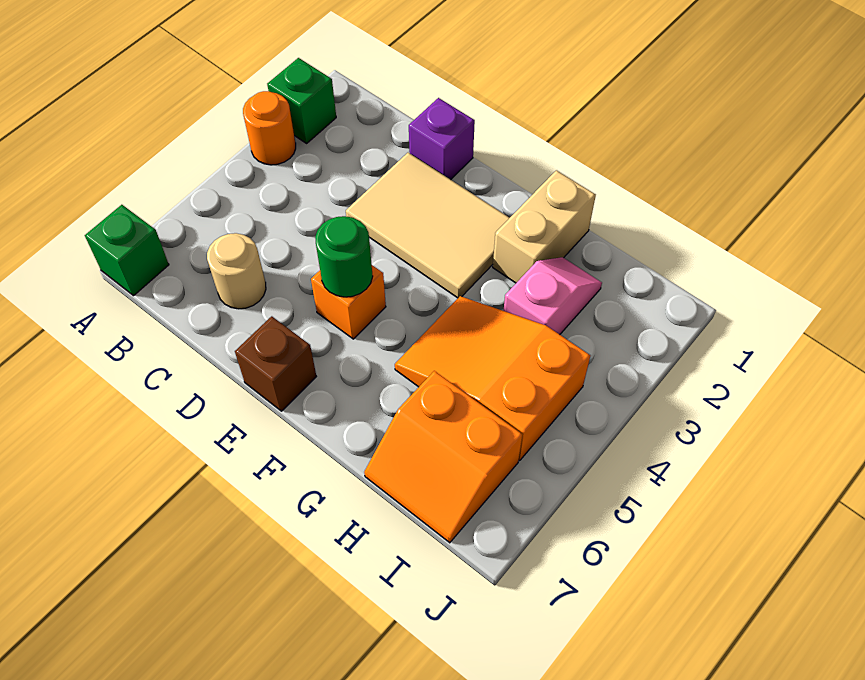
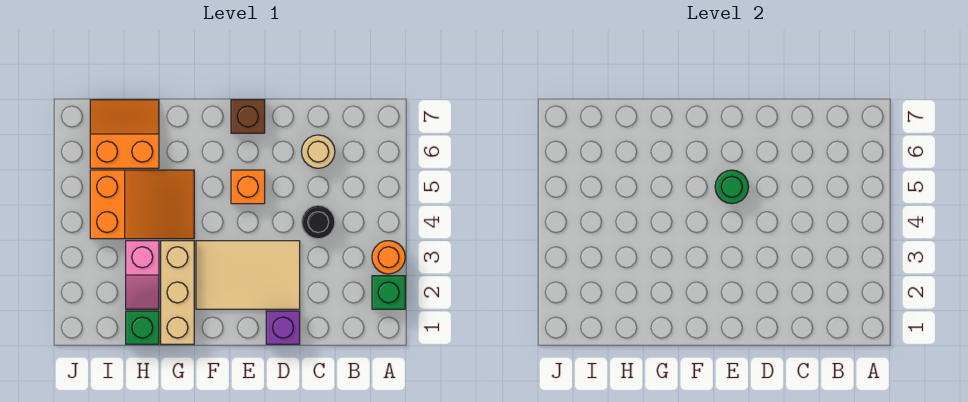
green brick A7 level 1 -> green brick H1 level 1
none -> black round brick C4 level 1
tan brick G1:G2 level 1 -> tan brick G1:G3 level 1

